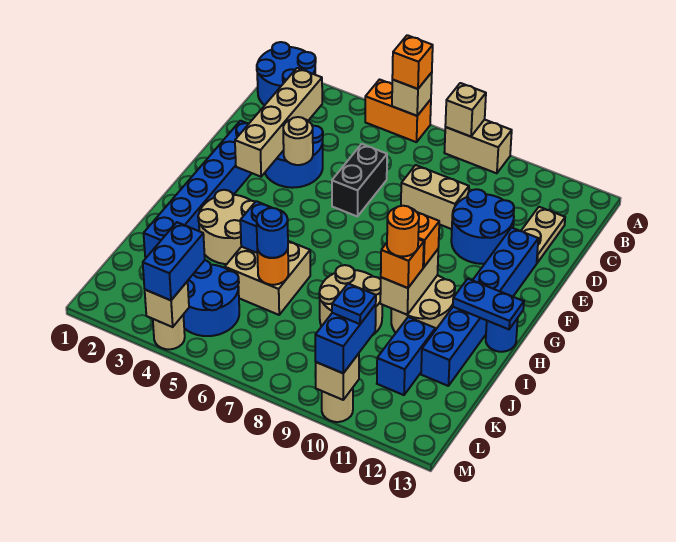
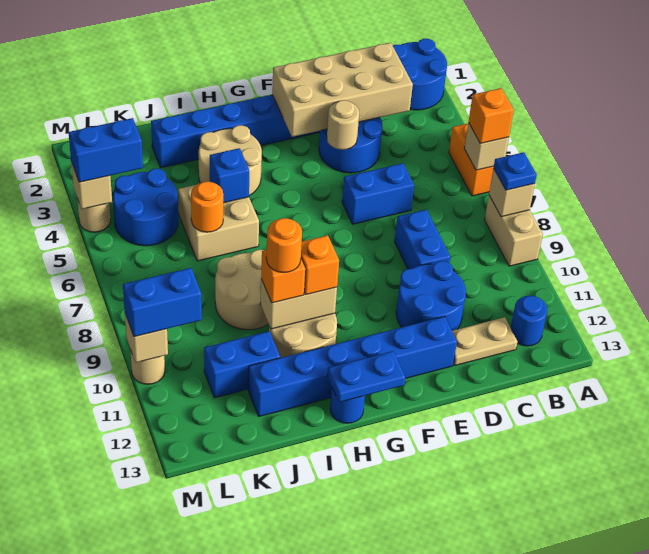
tan brick C3:F3 level 2 -> tan brick C2:F3 level 2
black brick D6:E6 level 1 -> blue brick D6:E6 level 1
tan brick D8:D9 level 1 -> blue brick D8:D9 level 1
blue plate H12:H13 level 2 -> blue plate G13:H13 level 2
blue round brick J6 level 3 -> blue round brick B12 level 1
blue plate L10 level 4 -> blue plate A8 level 3

